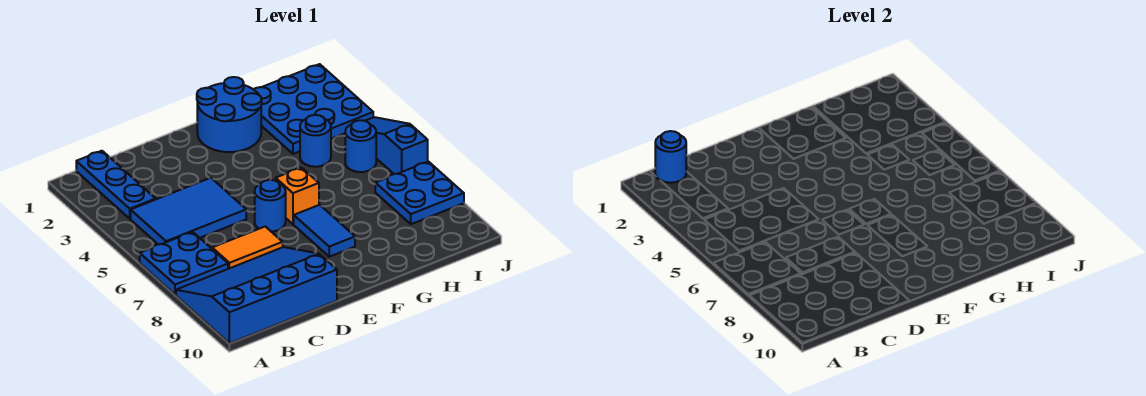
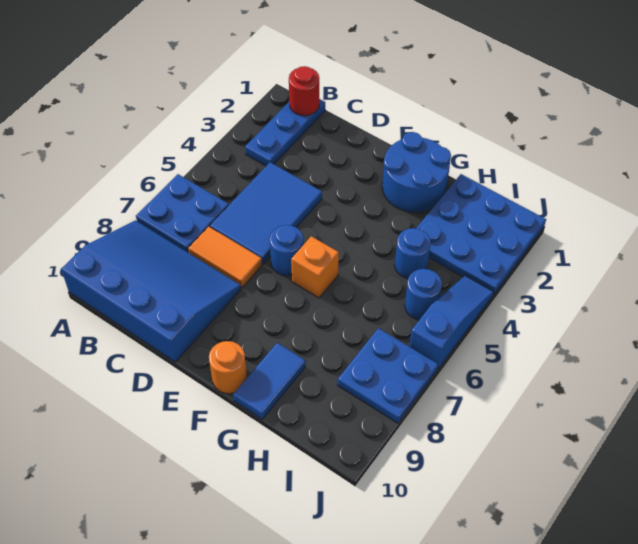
blue round brick B1 level 2 -> red round brick B1 level 2
blue tile B4:D5 level 1 -> blue tile C4:D6 level 1
blue tile F7:F8 level 1 -> blue tile G9:G10 level 1
none -> orange round brick F10 level 1

